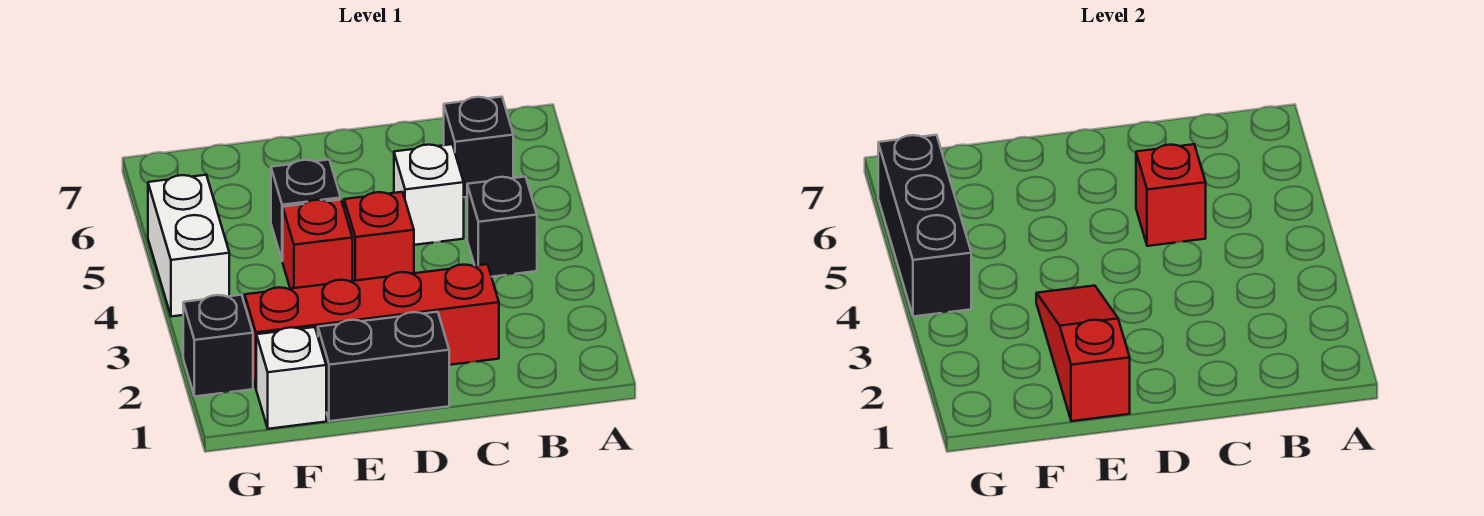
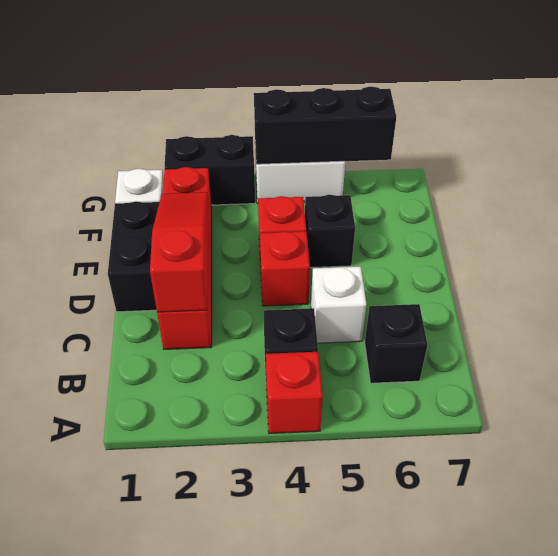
red brick C5 level 2 -> red brick A4 level 1
red slope E1:E3 level 2 top 1 -> red slope C2:E2 level 2 top C
black brick G2 level 1 -> black brick G2:G3 level 1

